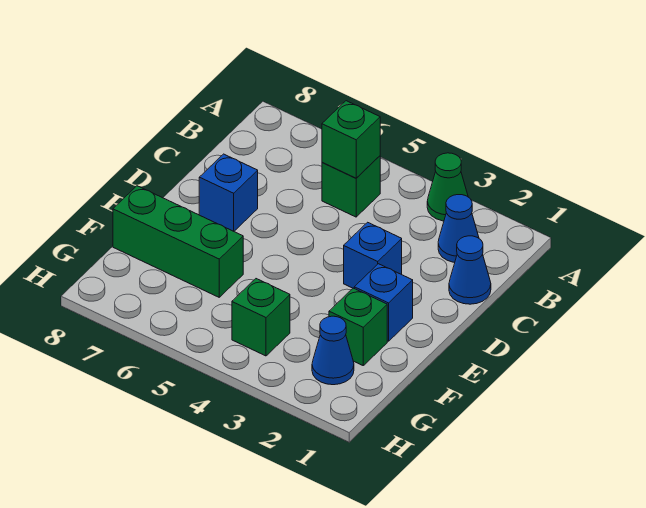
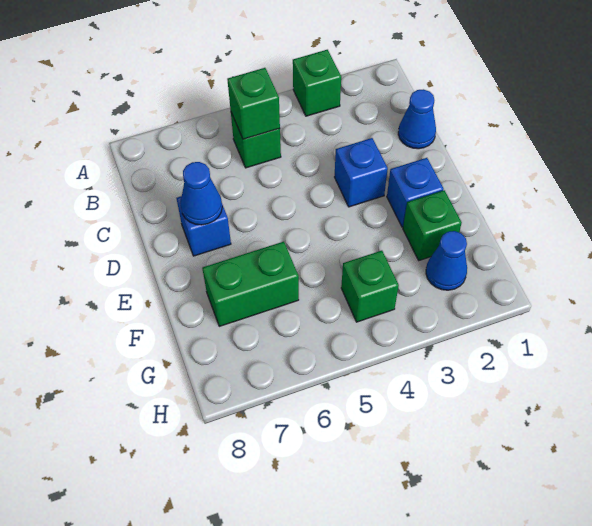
green cone A3 level 1 -> green brick A3 level 1
blue cone B2 level 1 -> blue cone D7 level 2
green brick F6:F8 level 1 -> green brick F6:F7 level 1

